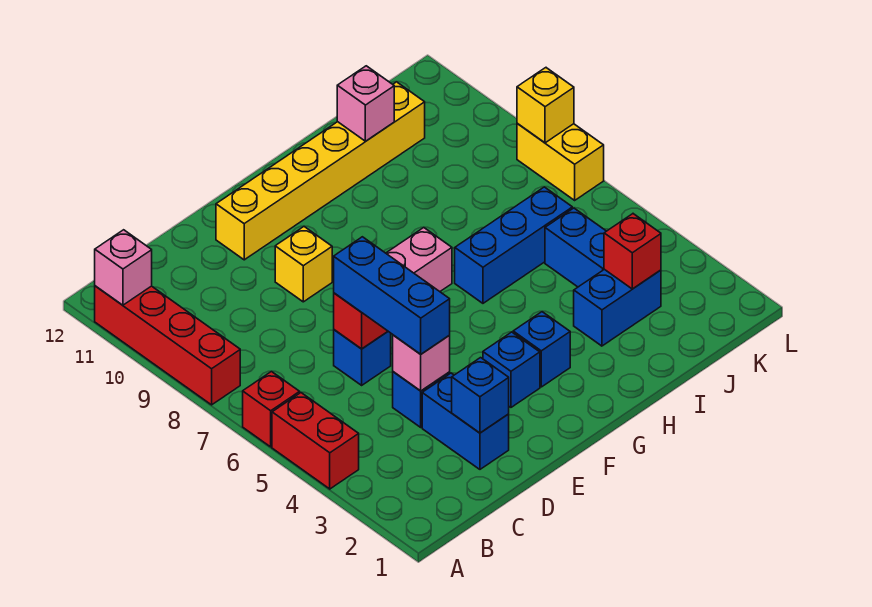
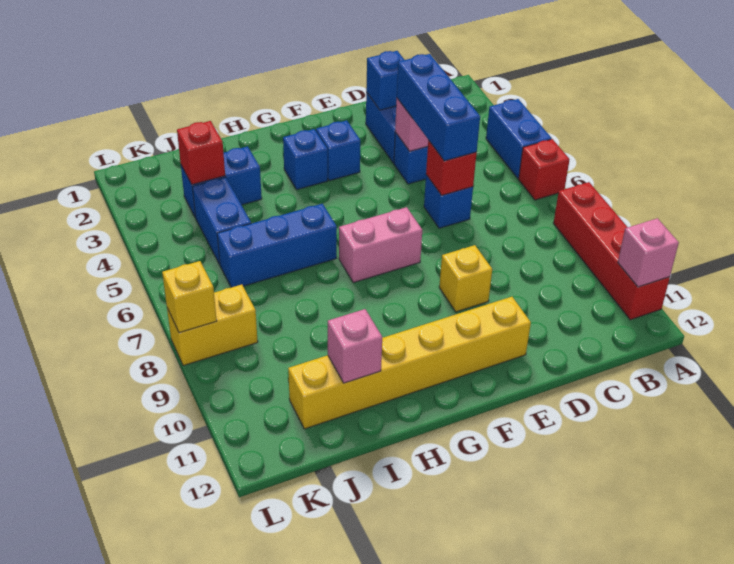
red brick A4:A5 level 1 -> blue brick A4:A5 level 1
yellow brick L7:L8 level 1 -> yellow brick K8:L8 level 1

